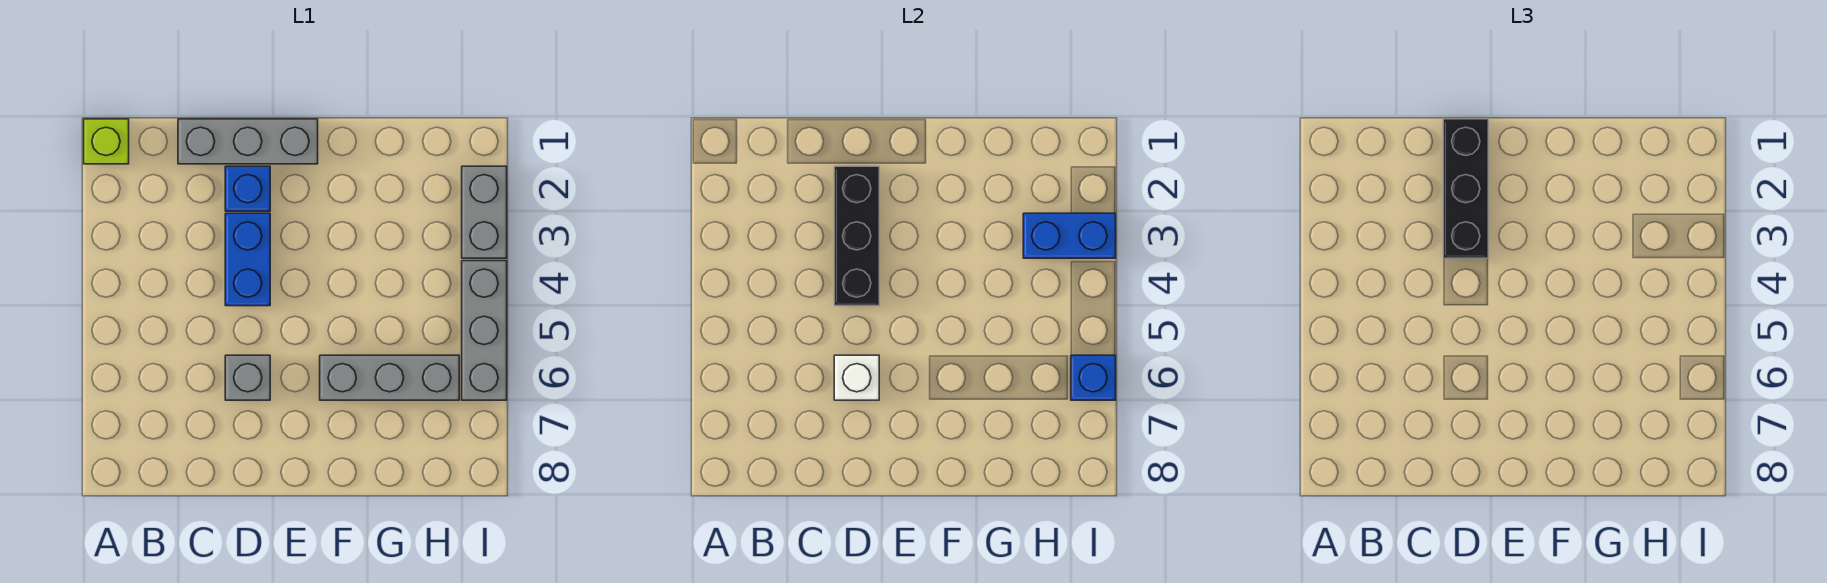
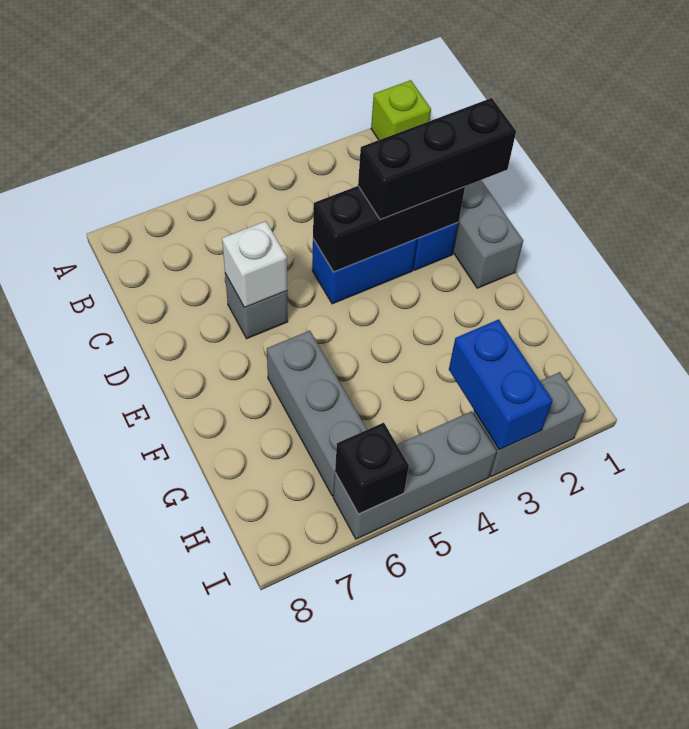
blue brick I6 level 2 -> black brick I6 level 2

